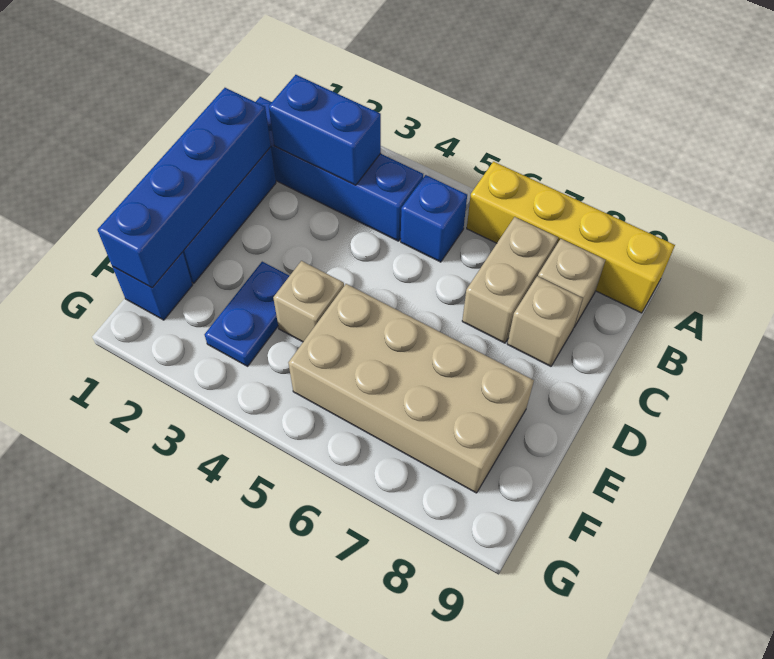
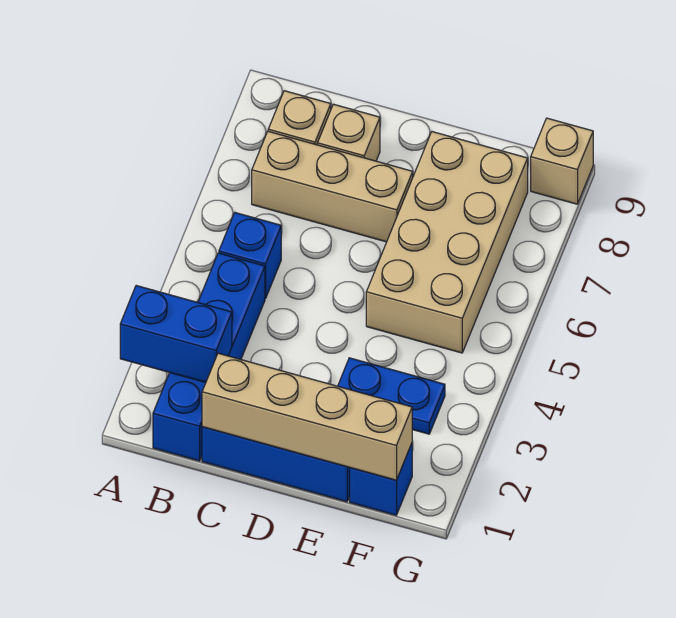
yellow brick A6:A9 level 1 -> none
blue brick B2:B3 level 2 -> blue brick A2:B2 level 2
tan brick B7:C7 level 1 -> tan brick B7:D7 level 1
blue brick C1:F1 level 2 -> tan brick C1:F1 level 2
tan brick E4 level 1 -> tan brick G9 level 1

